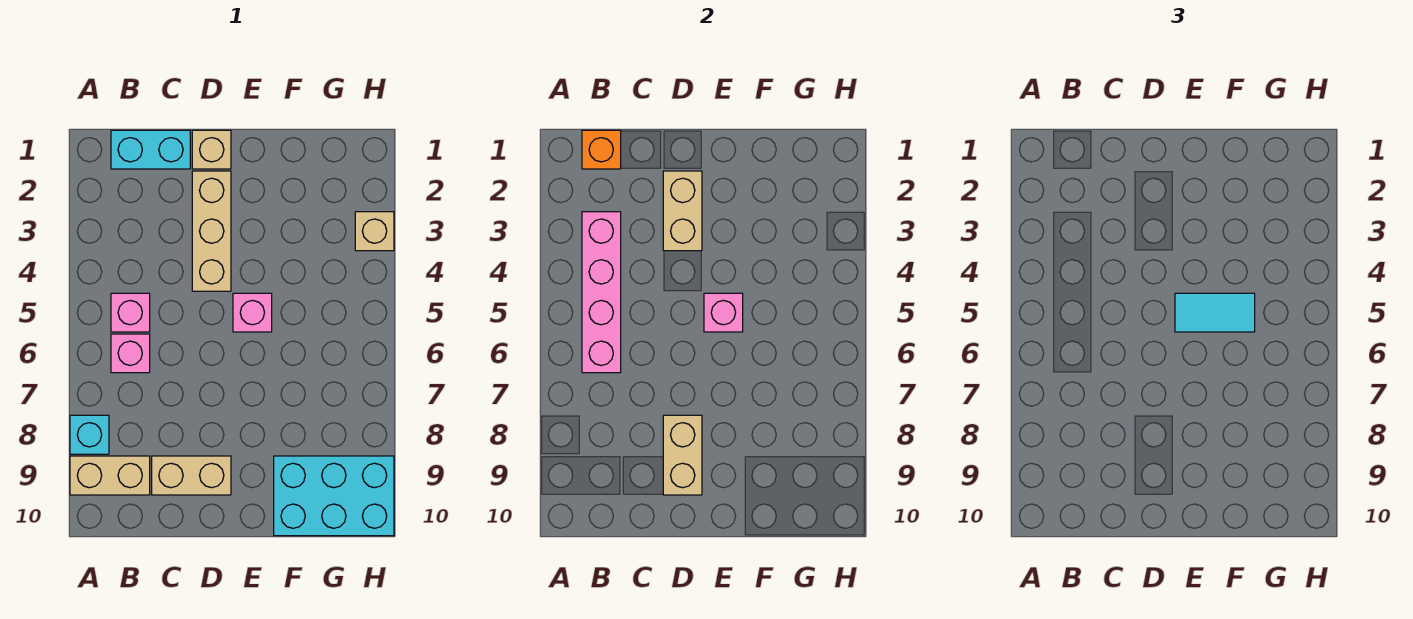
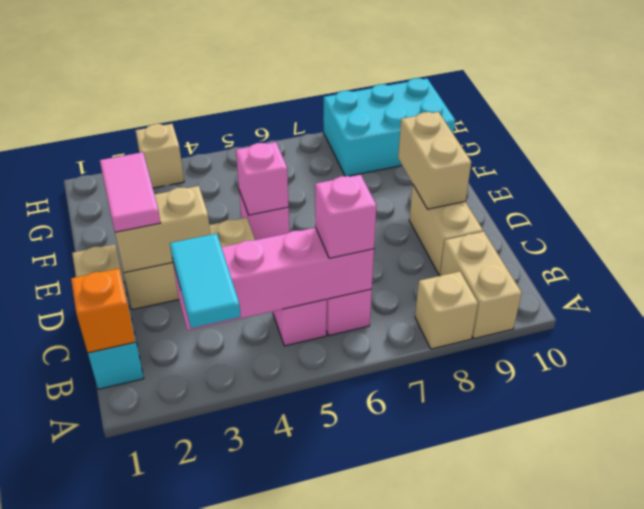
cyan brick A8 level 1 -> tan brick A8 level 1
none -> pink brick B6 level 3
none -> pink tile D2:E2 level 3
tan brick D8:D9 level 2 -> tan brick D9:E9 level 2
cyan tile E5:F5 level 3 -> cyan tile A3:B3 level 3
cyan brick F9:H10 level 1 -> cyan brick G8:H10 level 1

